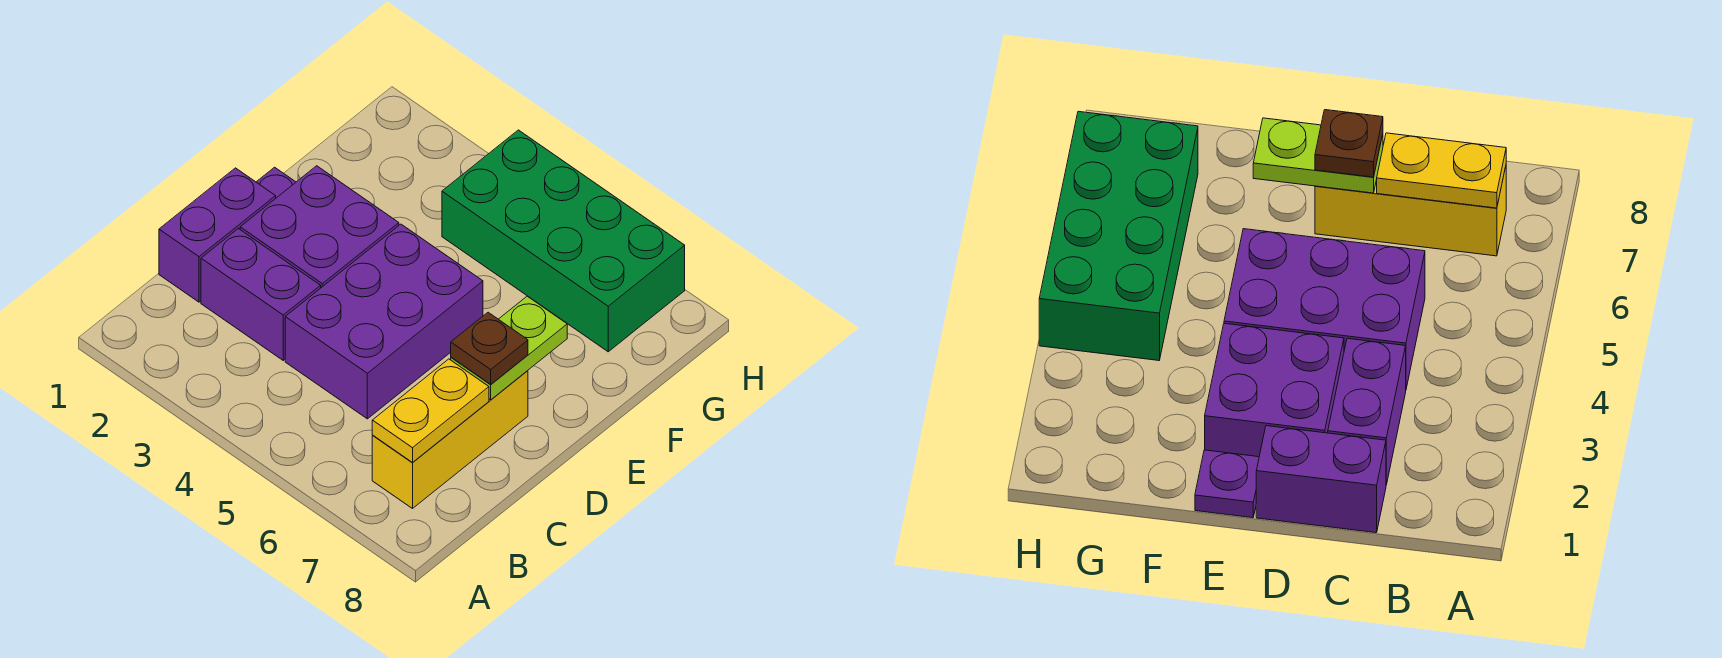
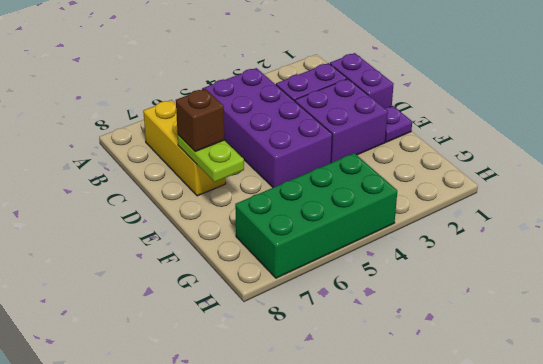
yellow plate B7:C7 level 2 -> none
purple brick C4:E5 level 1 -> purple brick B4:E5 level 1
brown plate D7 level 3 -> brown brick D7 level 3

